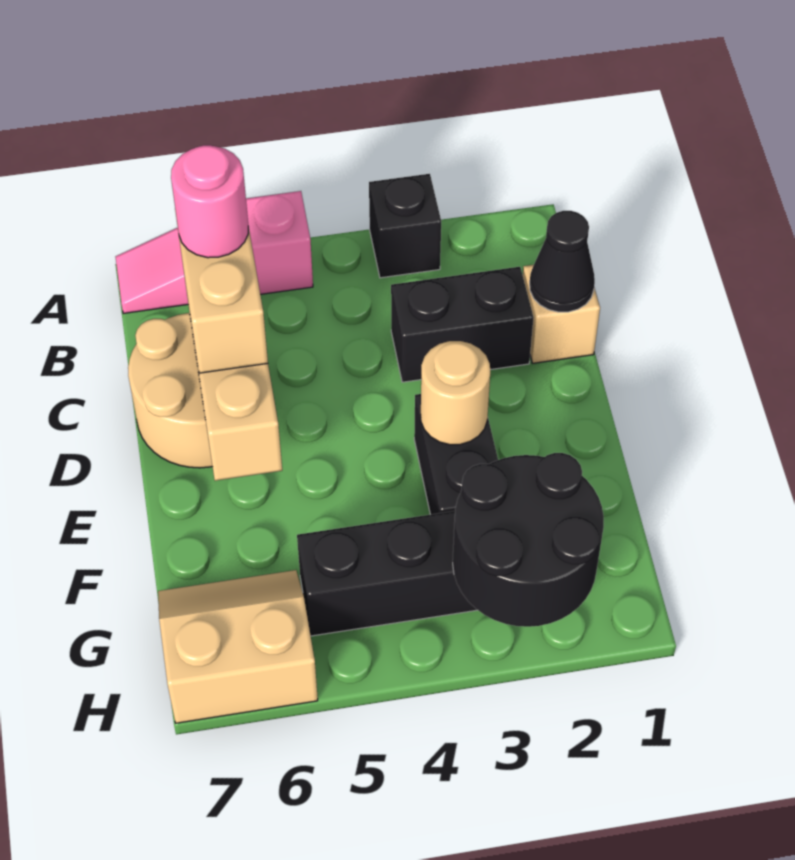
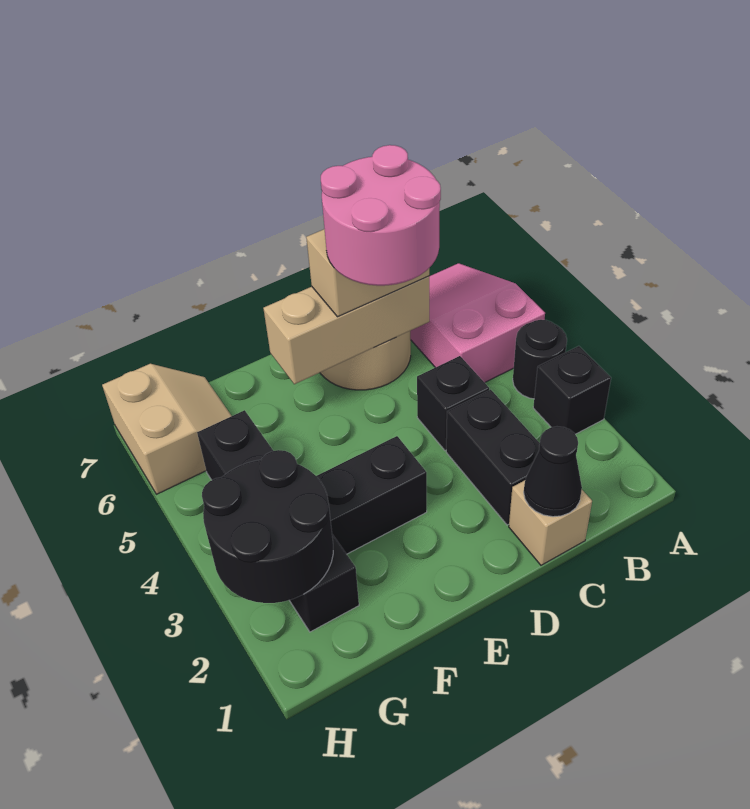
none -> black round brick A4 level 1
pink slope A5:A7 level 1 top 5 -> pink slope A5:B7 level 1 top 5
none -> black brick C4 level 1
pink round brick C6 level 4 -> pink round brick C5:D6 level 4
tan round brick E3 level 2 -> none

